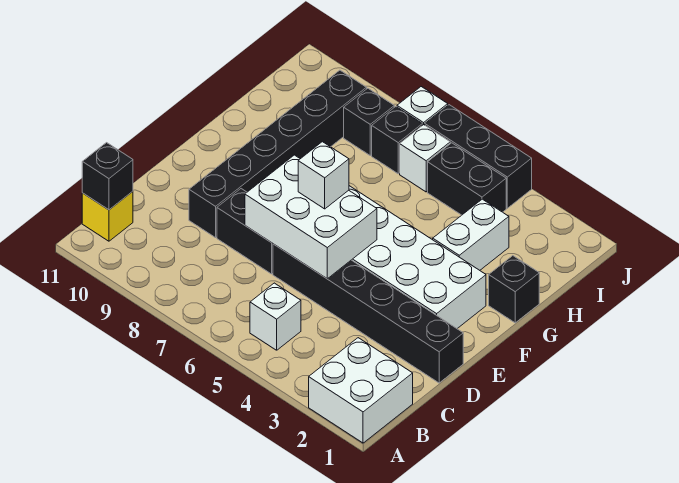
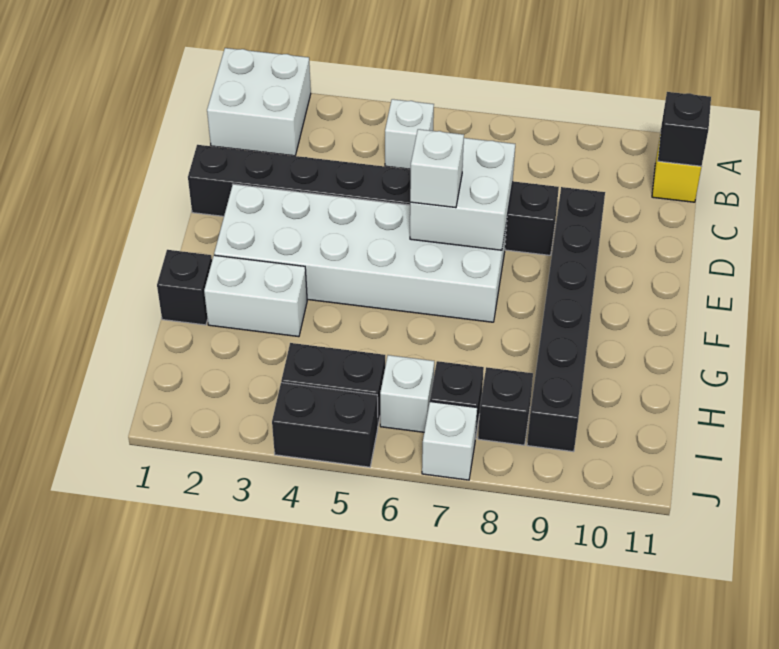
white brick D5:E7 level 2 -> white brick D6:E7 level 2
white brick G3:H3 level 1 -> white brick G2:G3 level 1
black brick J4:J6 level 1 -> black brick J4:J5 level 1

